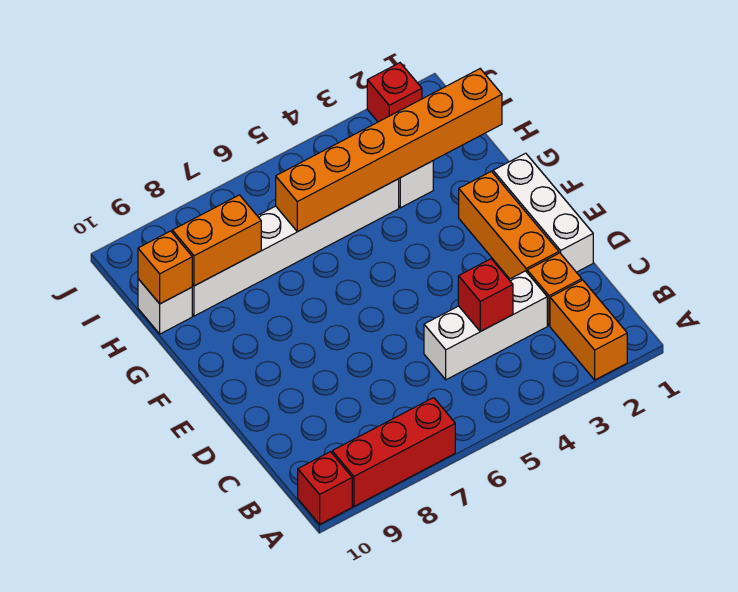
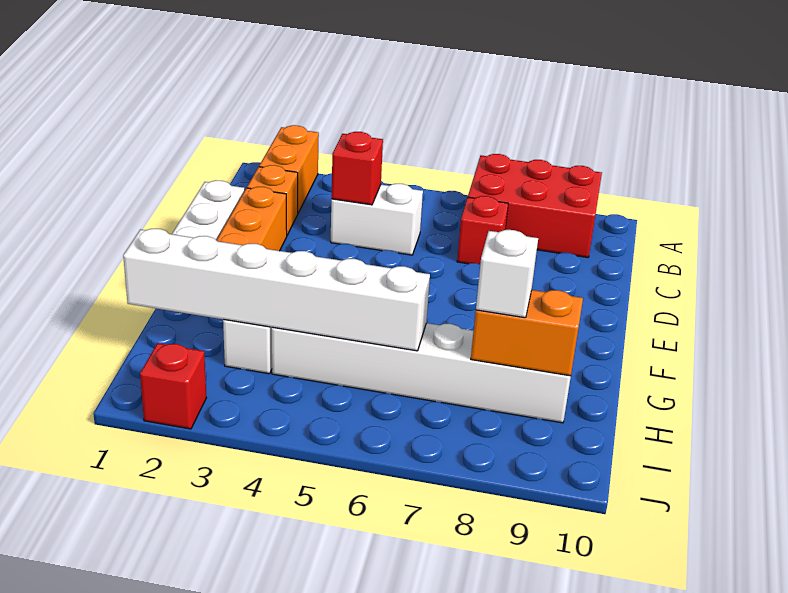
red brick A7:A9 level 1 -> red brick A7:B9 level 1
red brick A10 level 1 -> red brick C7 level 1
white brick C3:C5 level 1 -> white brick C4:C5 level 1
orange brick H1:H6 level 2 -> white brick H1:H6 level 2
white brick H10 level 1 -> white brick H8 level 3
orange brick H10 level 2 -> none

